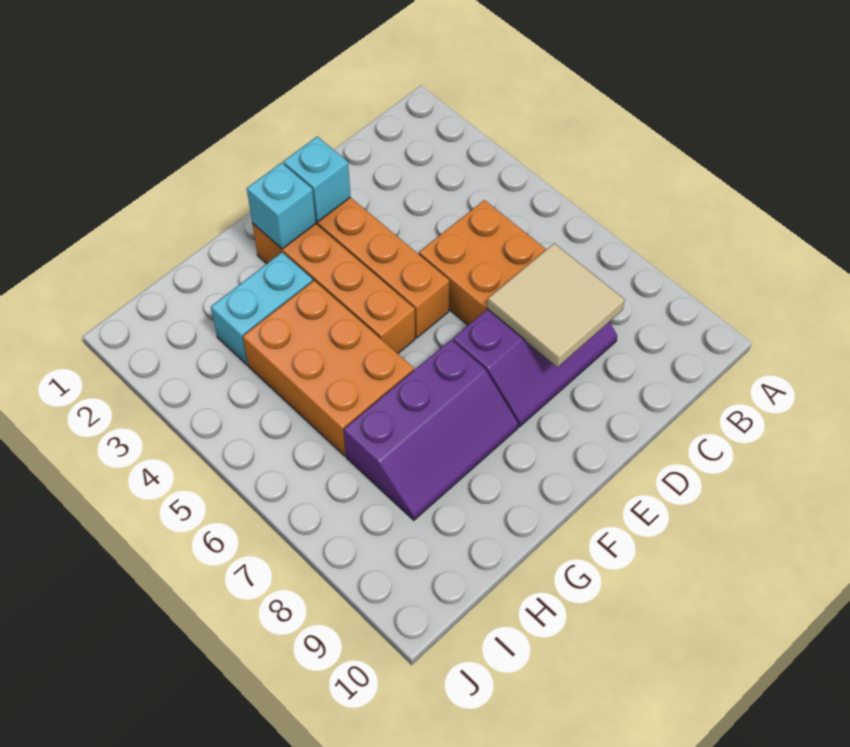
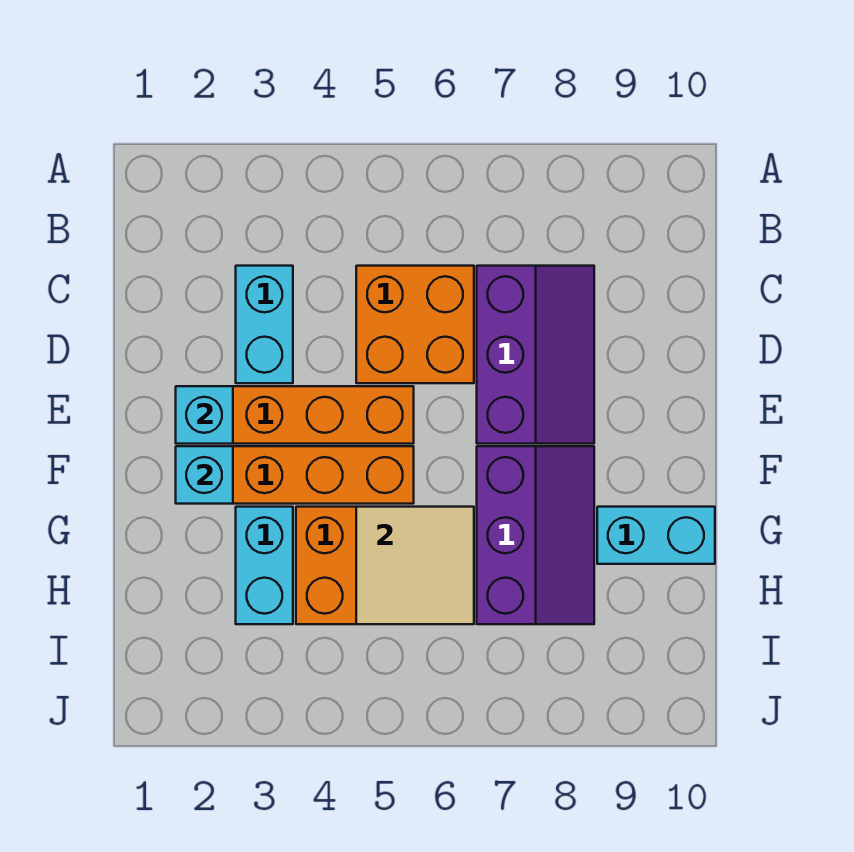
none -> cyan brick C3:D3 level 1
tan tile C7:D8 level 2 -> tan tile G5:H6 level 2
none -> cyan brick G9:G10 level 1

